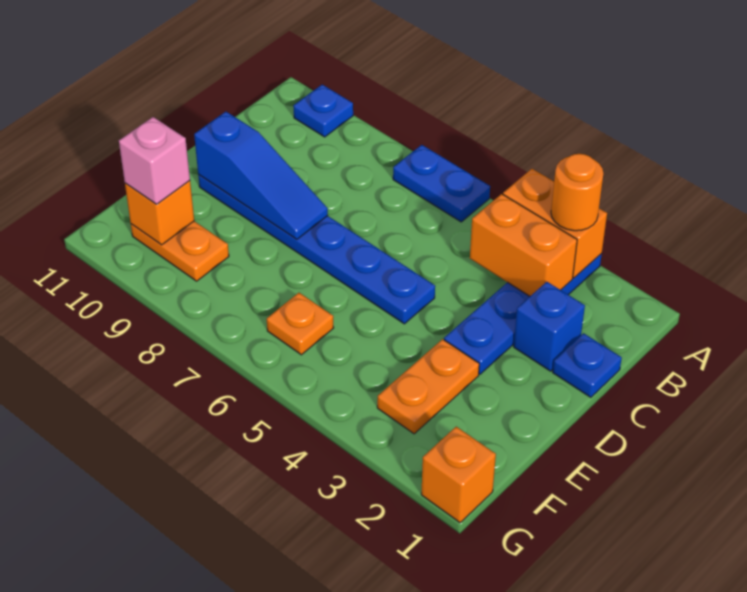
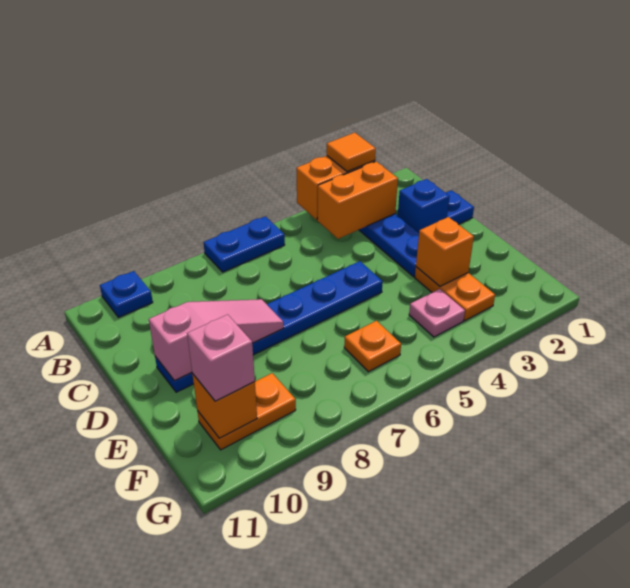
orange round brick A3 level 3 -> orange tile A3 level 3
blue slope D8:D10 level 2 top 10 -> pink slope D8:D10 level 2 top 10
none -> pink plate F4 level 1
orange brick G1 level 1 -> orange brick E3 level 2

